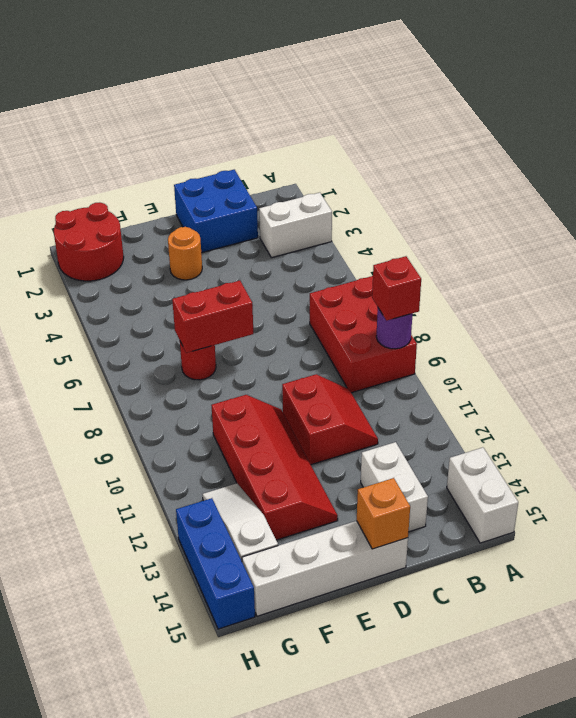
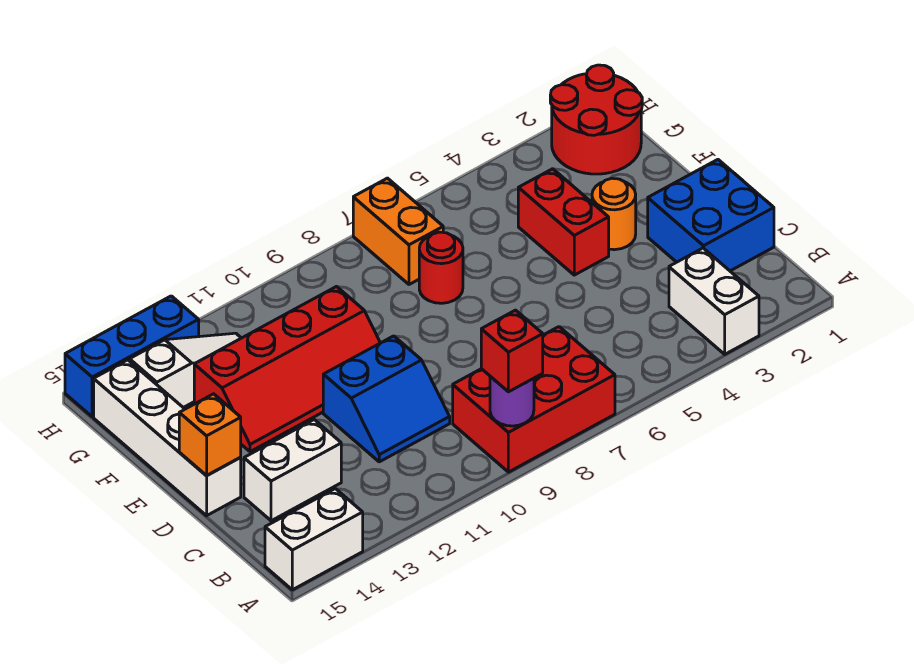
red slope C10:D11 level 1 top D -> blue slope C10:D11 level 1 top D
red brick E7:F7 level 2 -> red brick E4:F4 level 1
none -> orange brick G7:H7 level 1

